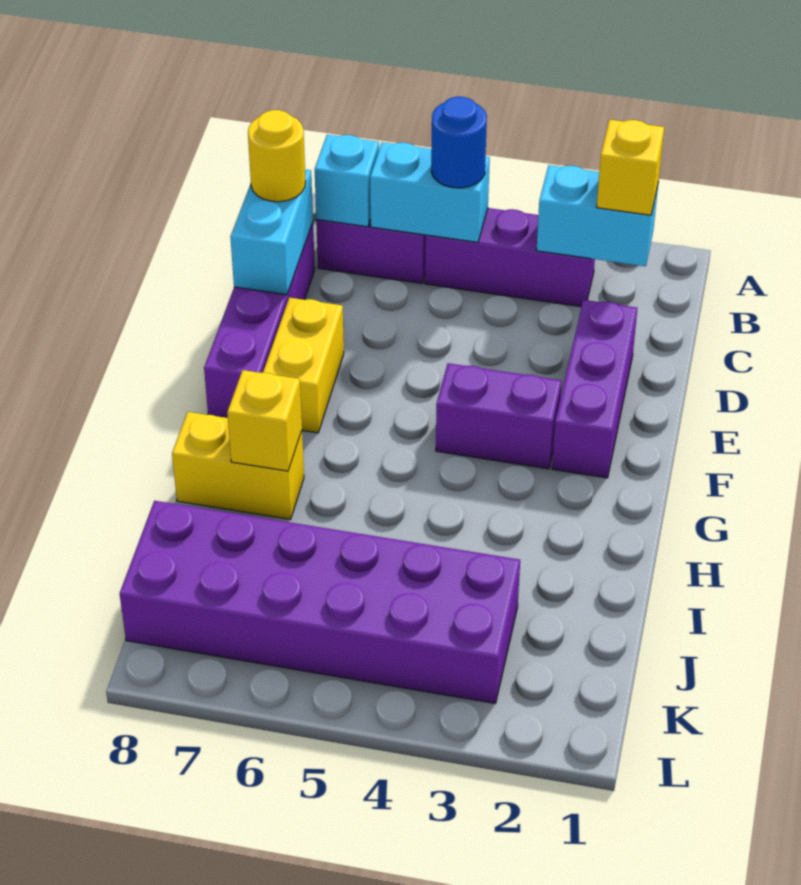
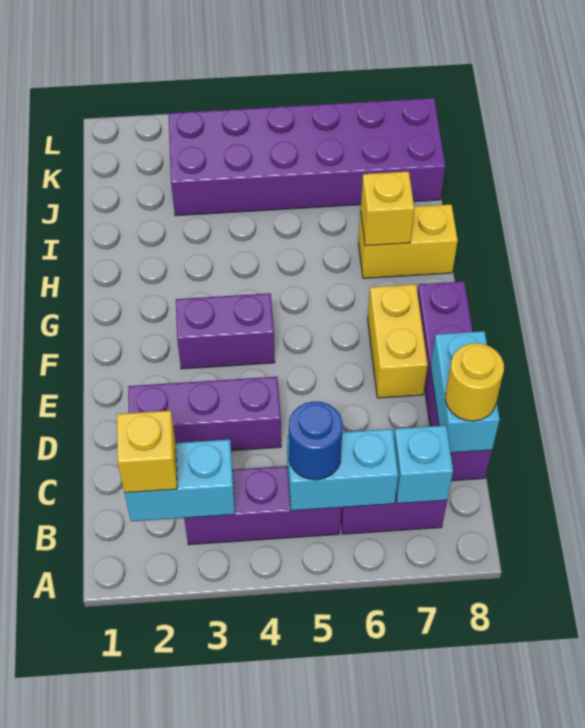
purple brick D2:F2 level 1 -> purple brick D2:D4 level 1

